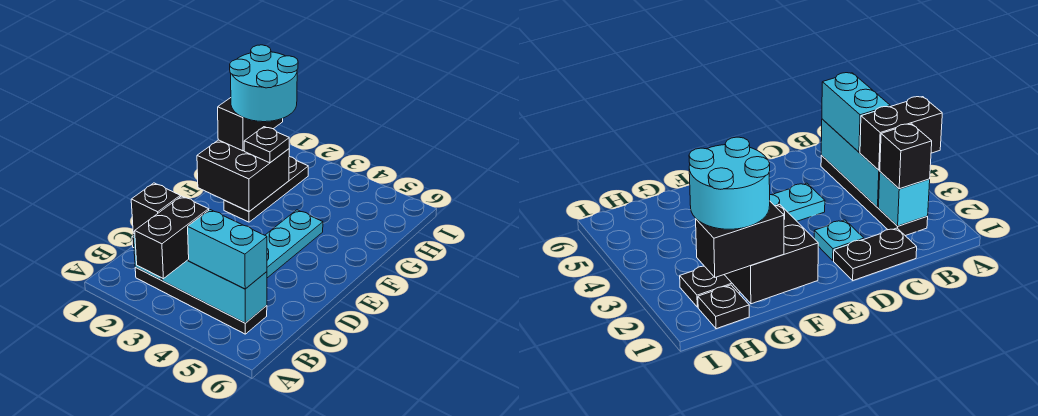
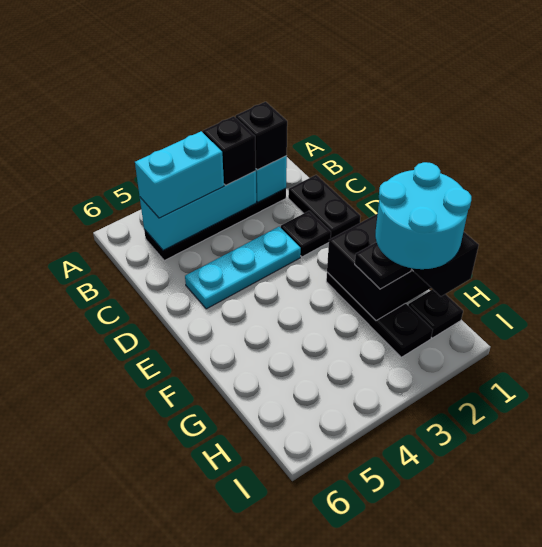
black brick A3:B3 level 3 -> black brick B3 level 3
cyan plate D2 level 1 -> black plate D2 level 1
cyan plate D4:F4 level 1 -> cyan plate D3:D5 level 1

